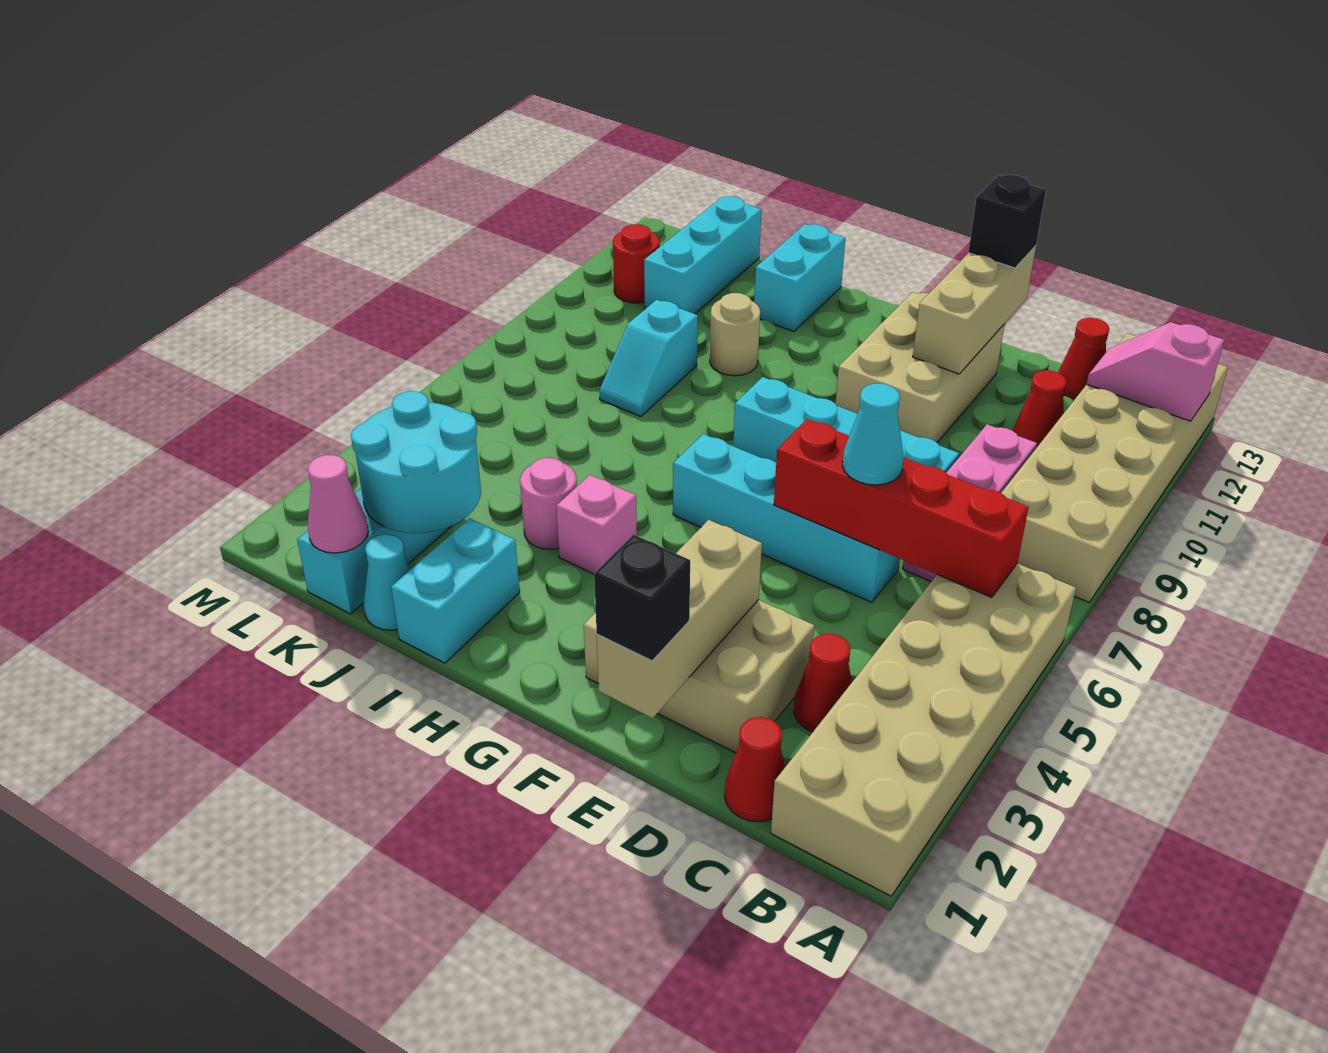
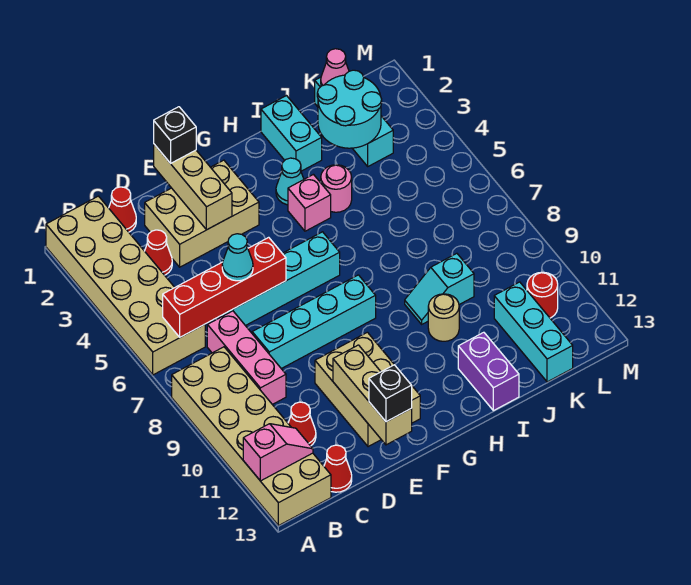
cyan brick I12:I13 level 1 -> purple brick I12:I13 level 1
cyan cone J1 level 1 -> cyan cone H3 level 1
cyan slope J8:J9 level 1 top 9 -> cyan slope I9:J9 level 1 top J

